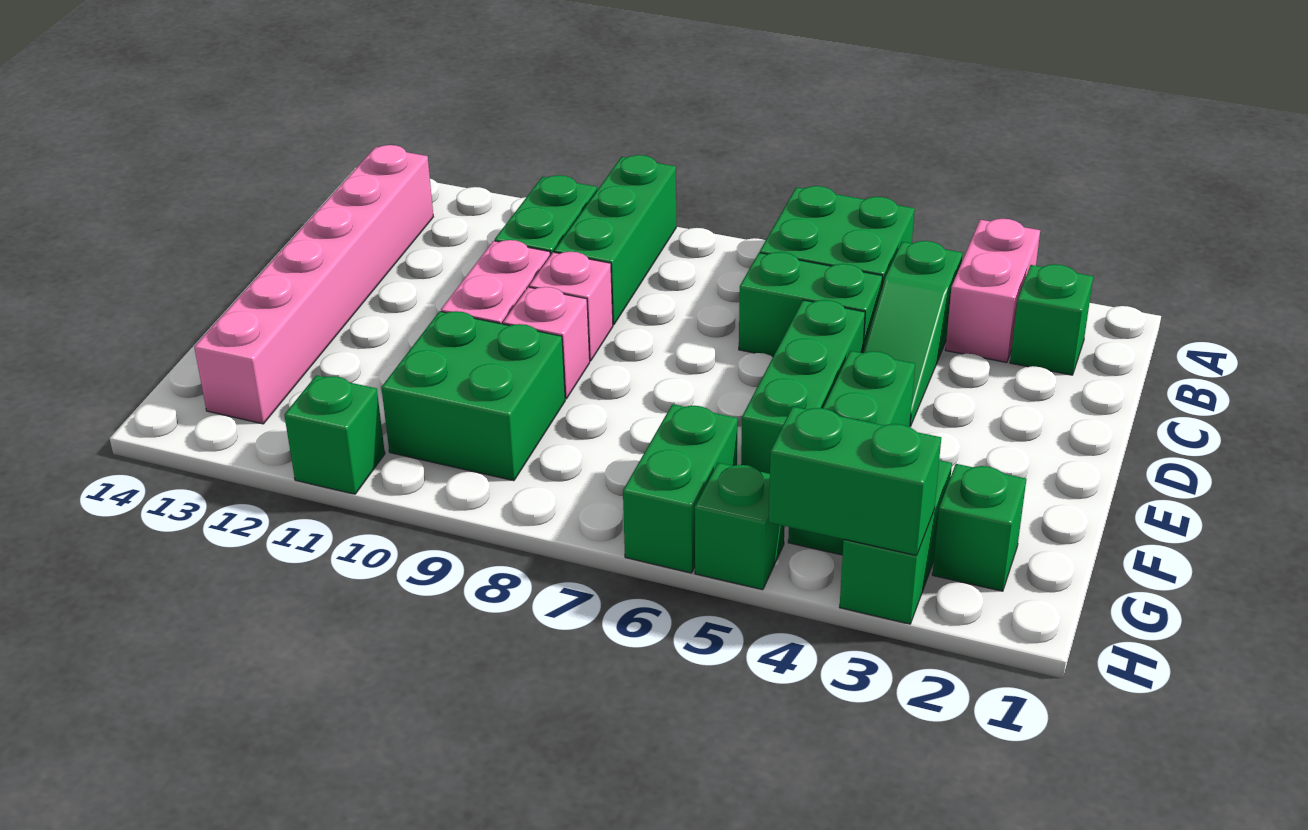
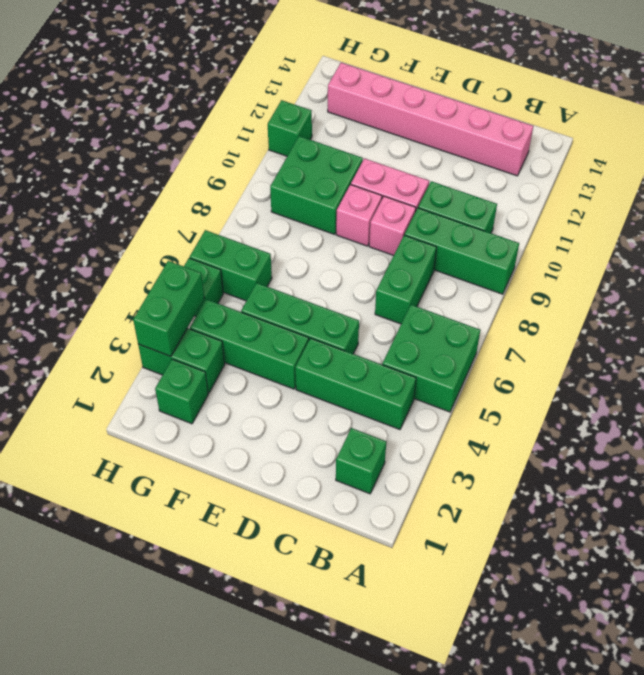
pink brick A3:B3 level 1 -> none
green slope B4:D4 level 1 top B -> green brick B4:D4 level 1
green brick C5:C6 level 1 -> green brick C7:C8 level 1

